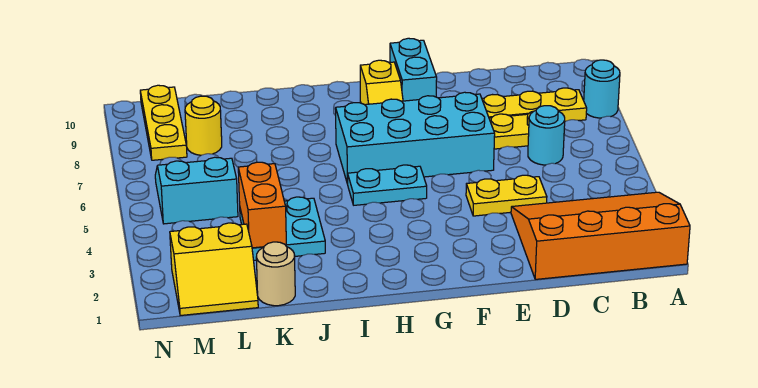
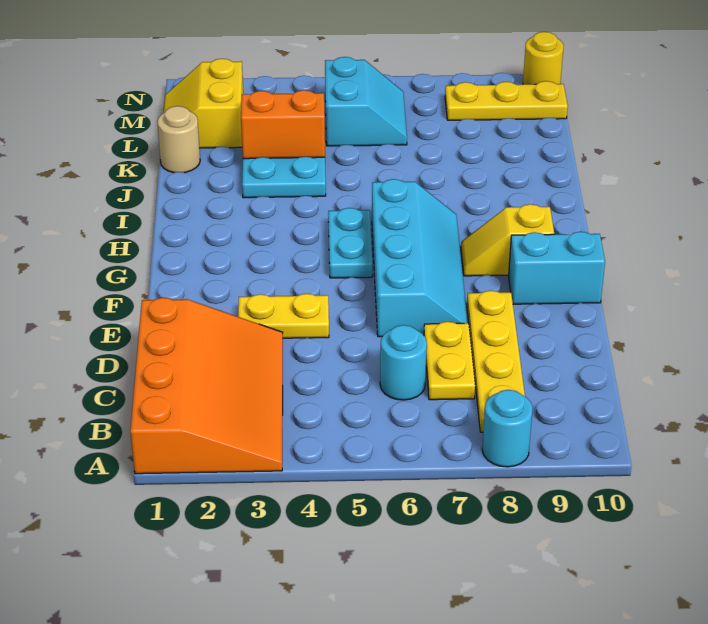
yellow plate D4:E4 level 1 -> yellow plate E3:E4 level 1
cyan brick E6:H7 level 1 -> cyan slope E6:H7 level 1 top 6
yellow round brick L8 level 1 -> yellow round brick N10 level 1

